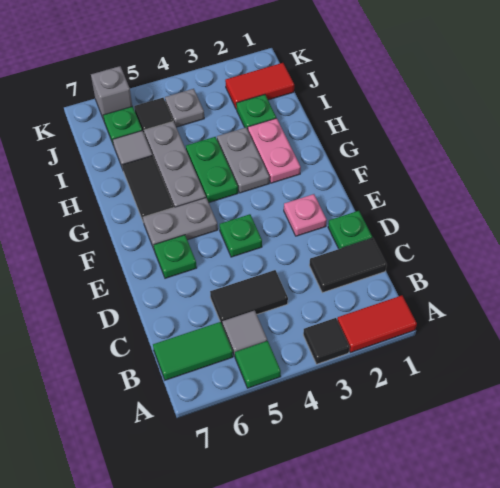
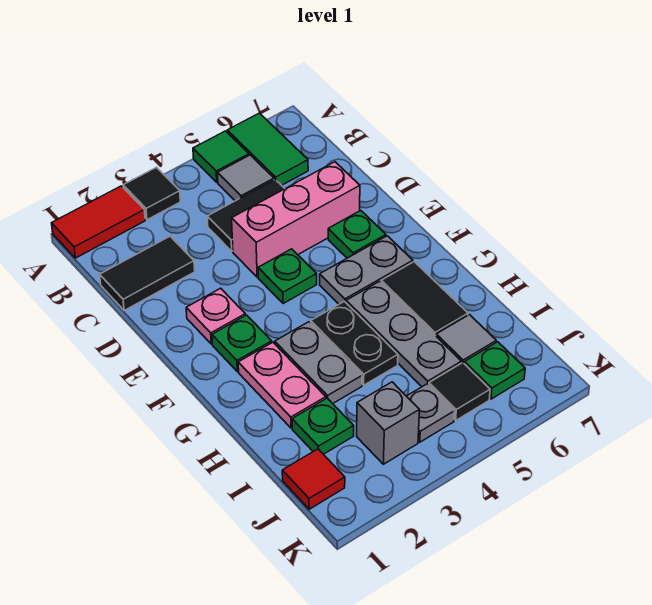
green tile B6:B7 level 1 -> green tile A6:B6 level 1
green plate D1 level 1 -> green plate F2 level 1
none -> pink brick D4:D6 level 1
green plate G4:H4 level 1 -> black plate G4:H4 level 1
red tile J1:J2 level 1 -> red tile J1 level 1
grey brick K6 level 1 -> grey brick J3 level 1

